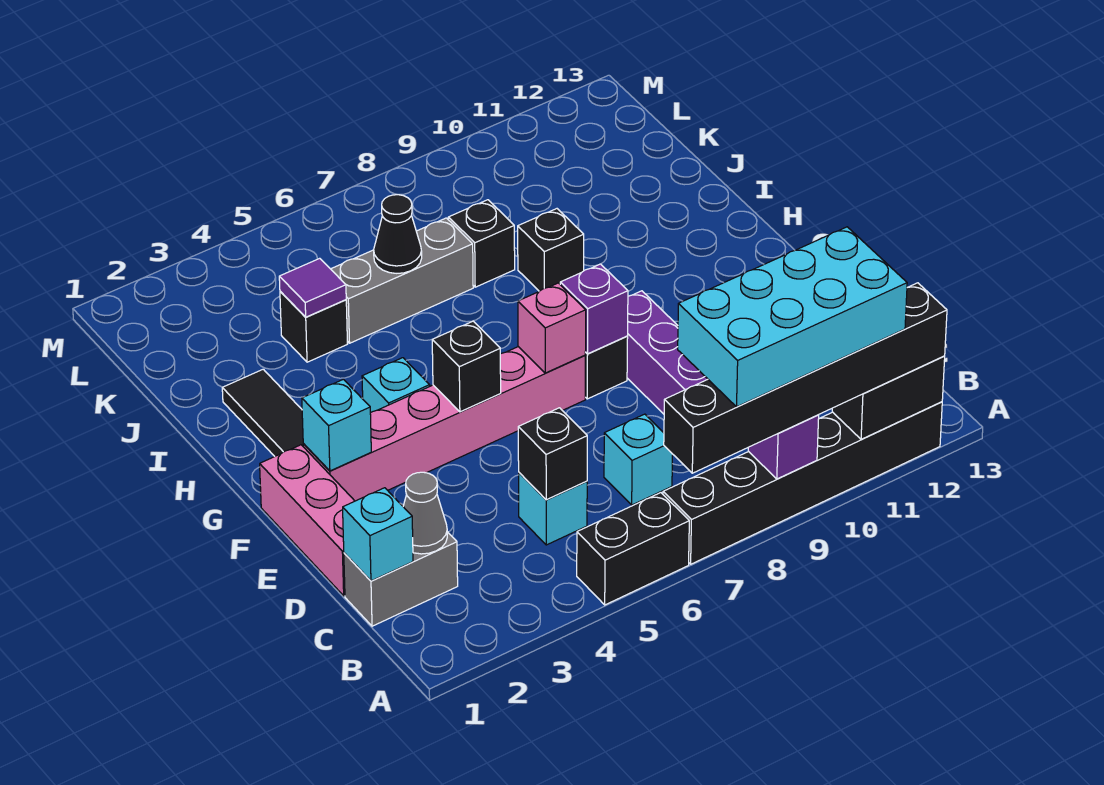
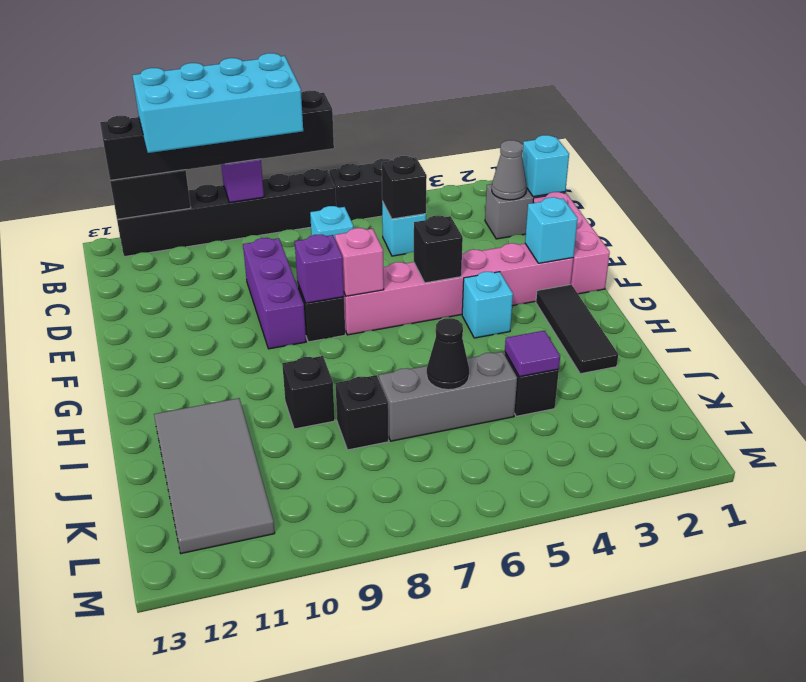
none -> grey tile I11:L12 level 1

